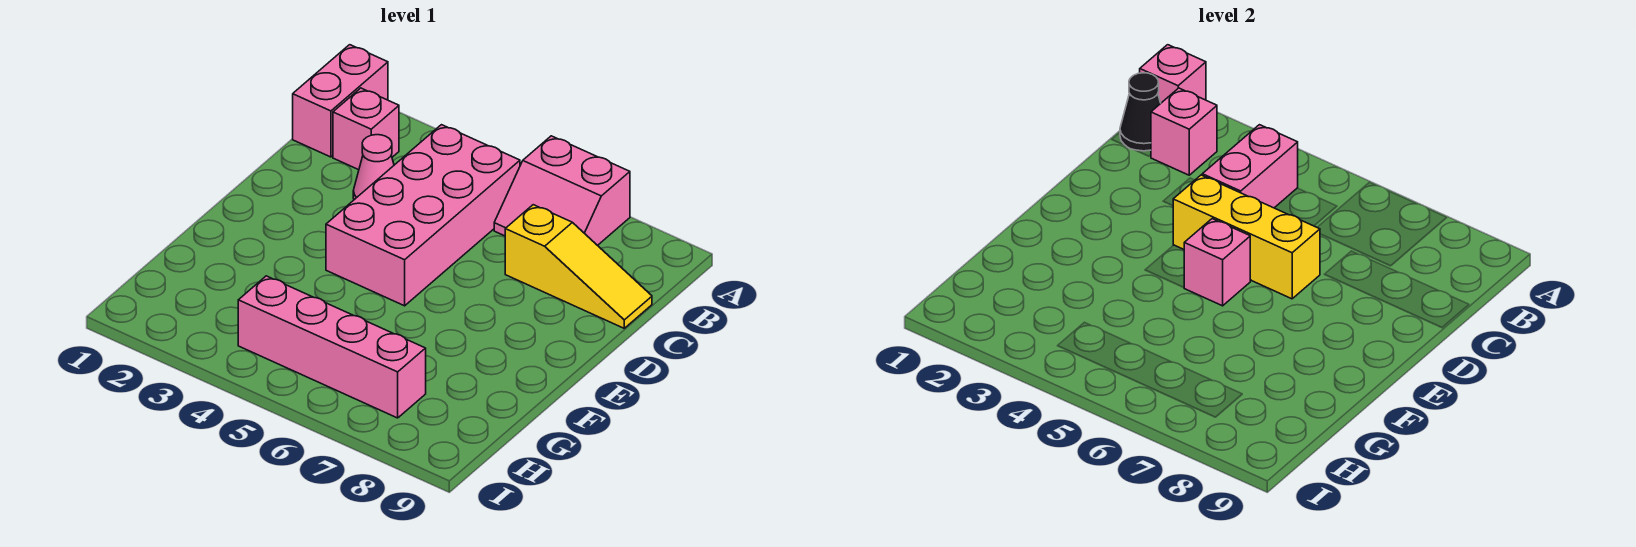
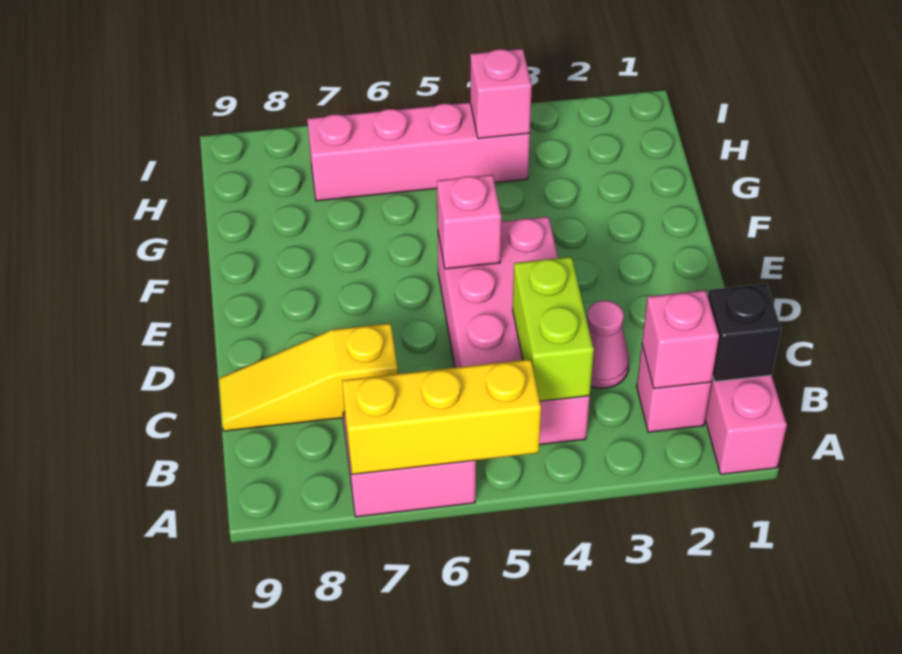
pink brick A1 level 2 -> pink brick H4 level 2
black cone B1 level 2 -> black brick B1 level 2
pink brick B4:C4 level 2 -> lime brick B4:C4 level 2
yellow brick D4:D6 level 2 -> yellow brick A5:A7 level 2

